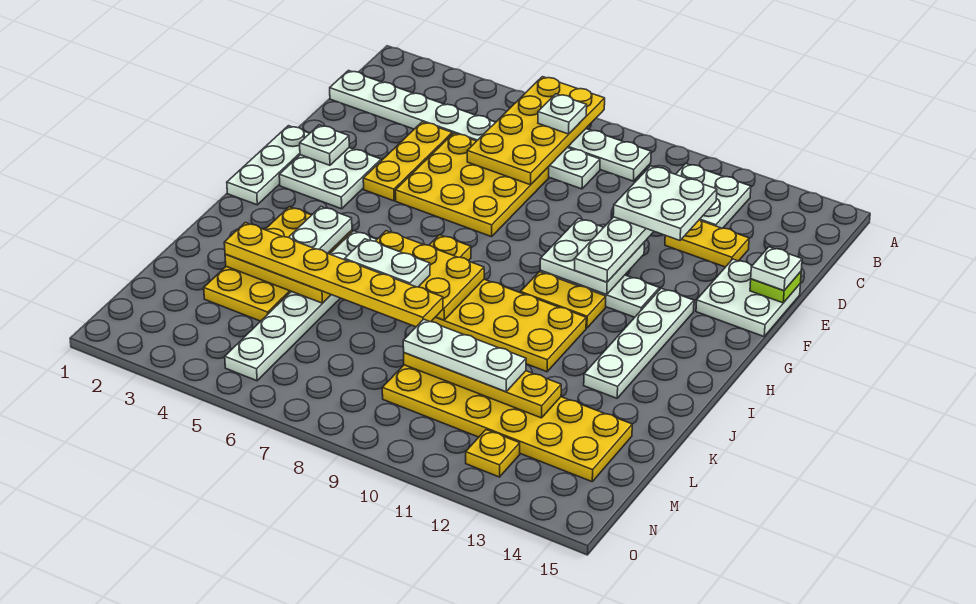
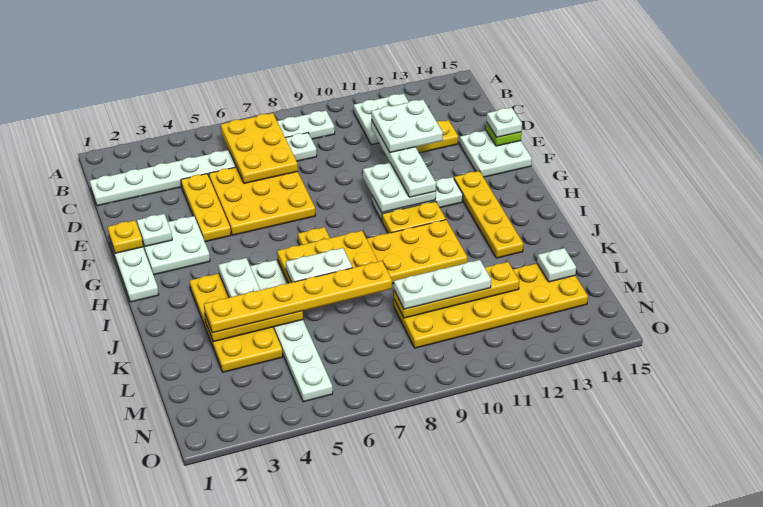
yellow plate A6:D7 level 2 -> yellow plate B6:D7 level 2
white plate B7 level 3 -> white plate L14 level 2
white plate G13:J13 level 1 -> yellow plate G13:J13 level 1
yellow plate N12 level 1 -> yellow plate F1 level 2

